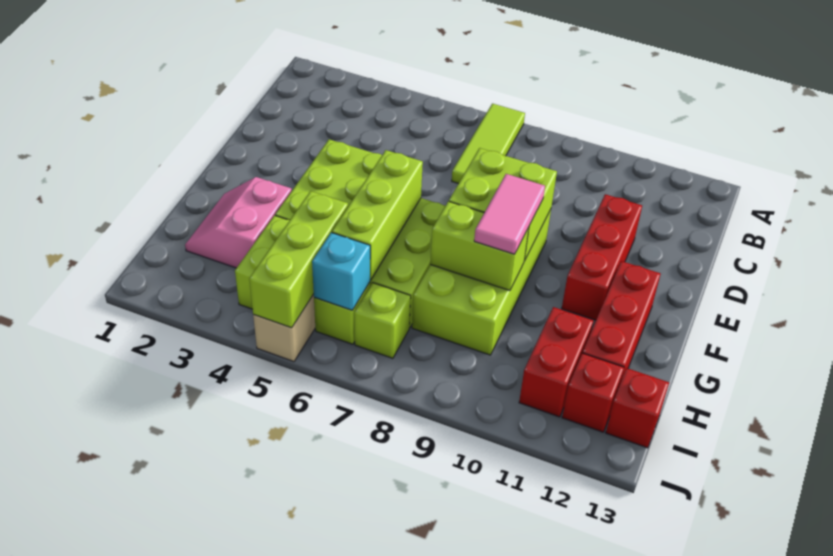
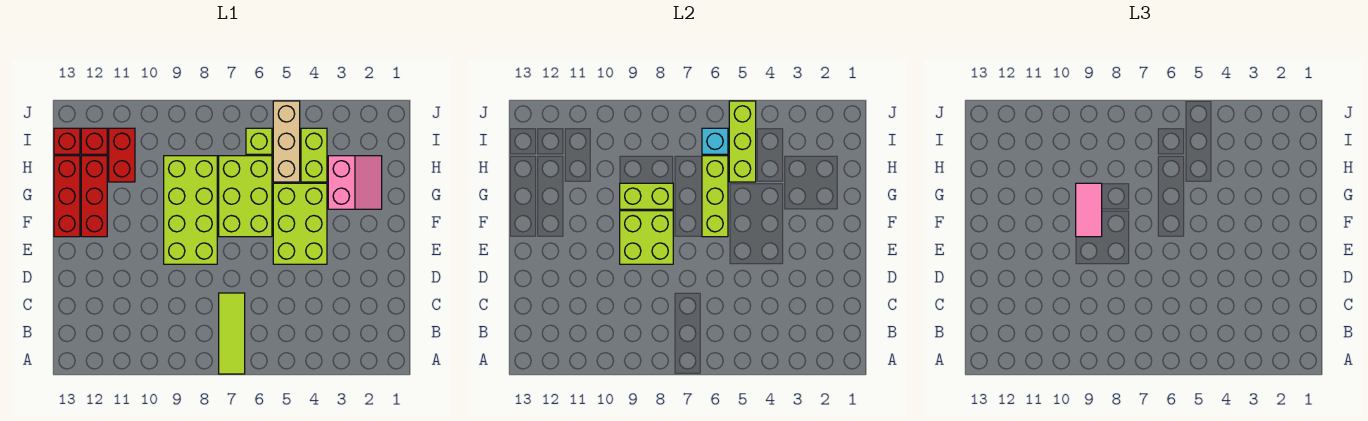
red brick D11:F11 level 1 -> red brick F13:H13 level 1
lime brick I7 level 1 -> none

